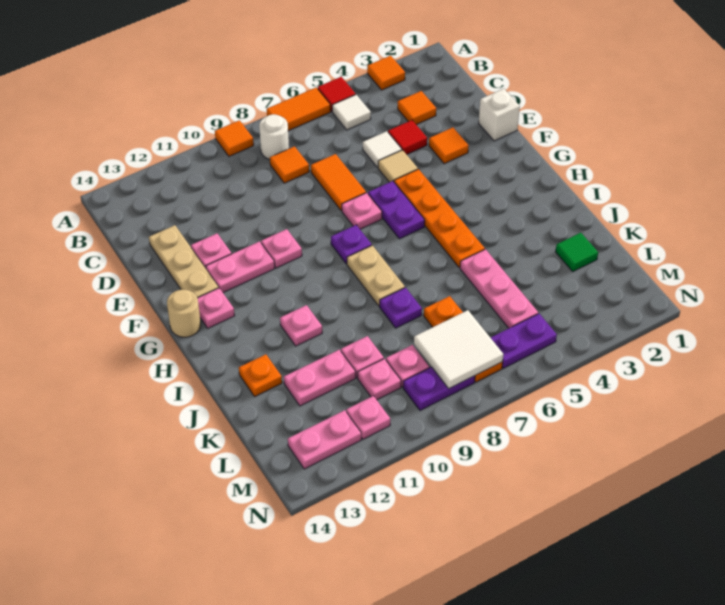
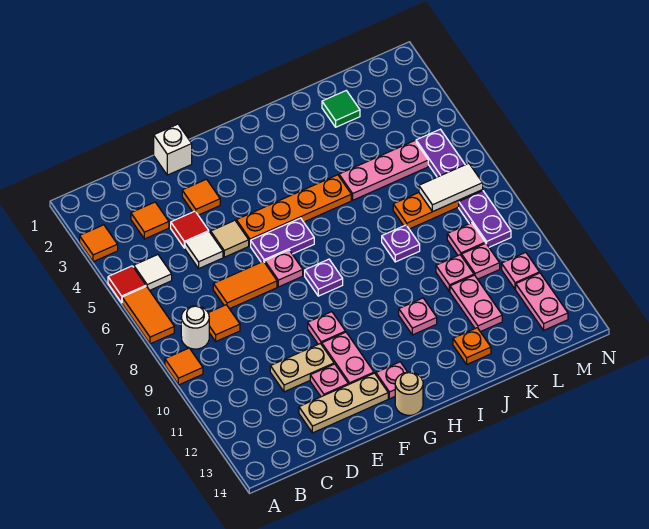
tan plate H8:I8 level 1 -> tan plate D11:E11 level 1
white tile L7:M8 level 2 -> white tile L7:M7 level 2

